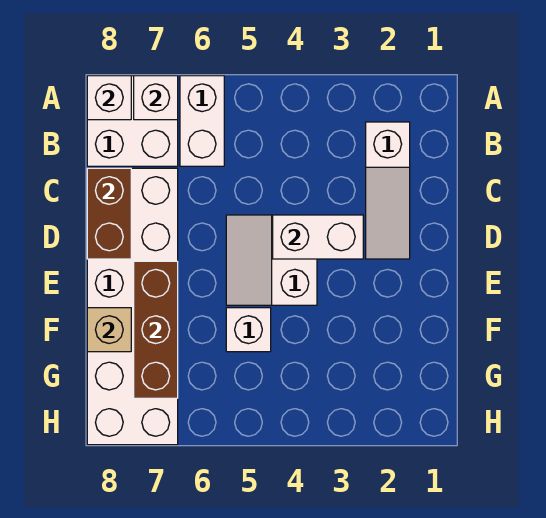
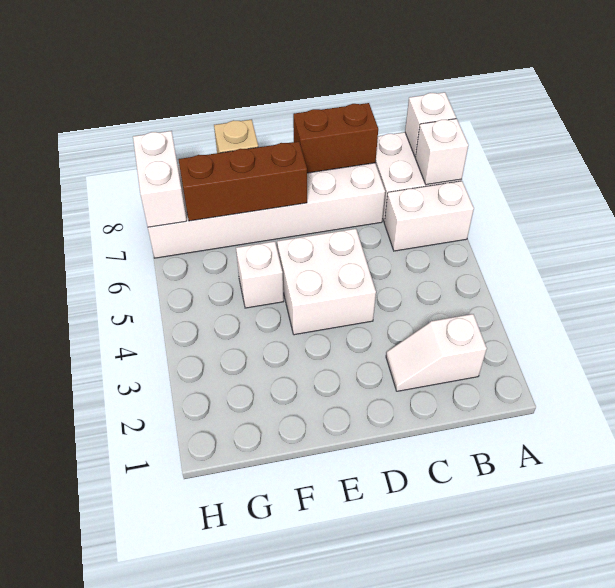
white slope B2:D2 level 1 top B -> white slope B2:C2 level 1 top B
white brick D3:D4 level 2 -> white brick H7:H8 level 2
white slope D4:E5 level 1 top 4 -> white brick D4:E5 level 1

